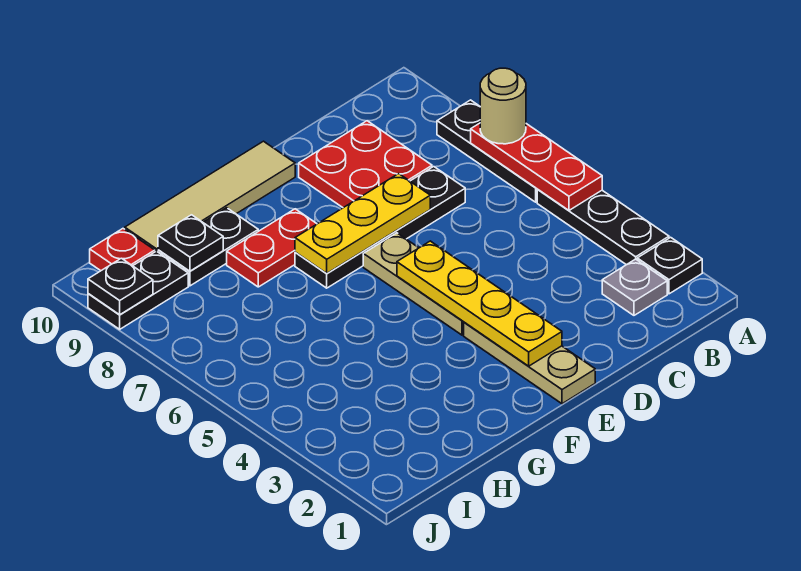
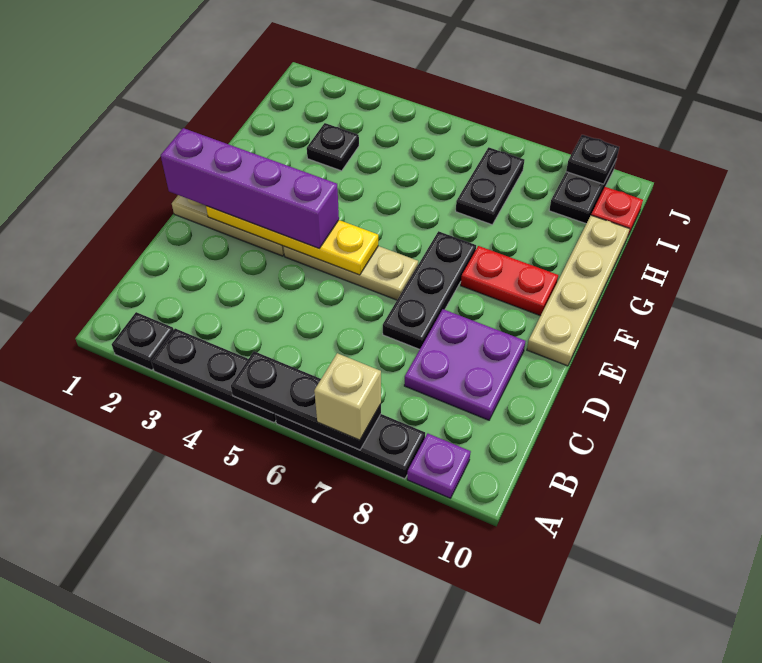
red plate A5:A7 level 2 -> black plate A5:A7 level 2
tan round brick A7 level 3 -> tan brick A7 level 3
none -> purple plate A9 level 1
grey plate B2 level 1 -> none
black plate C7:F7 level 1 -> black plate D7:F7 level 1
red plate C8:D9 level 1 -> purple plate C8:D9 level 1
yellow plate D7:F7 level 2 -> none
none -> purple brick E1:E4 level 3
tan tile E10:H10 level 1 -> tan plate E10:H10 level 1
red plate F8:G8 level 1 -> red plate F8:F9 level 1
black plate G9:H9 level 1 -> black plate H7:I7 level 1
black plate H9 level 2 -> black plate H3 level 1

